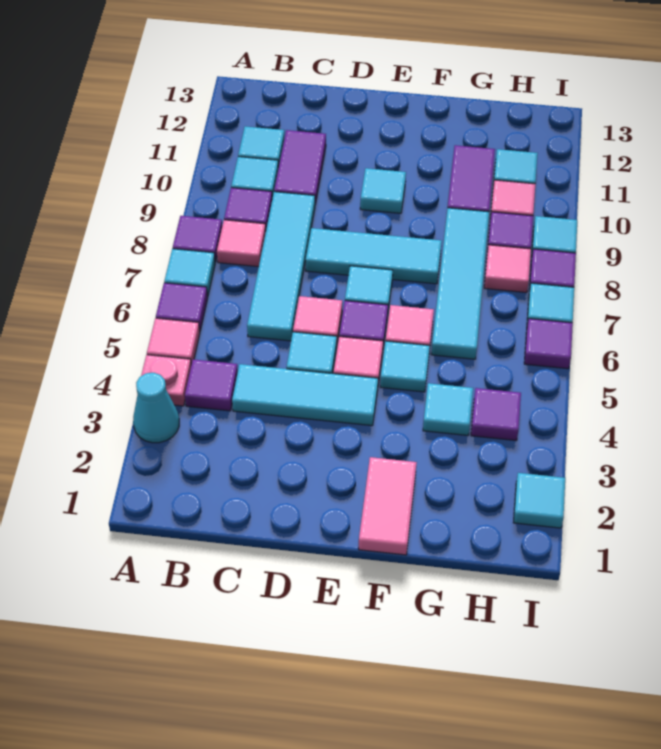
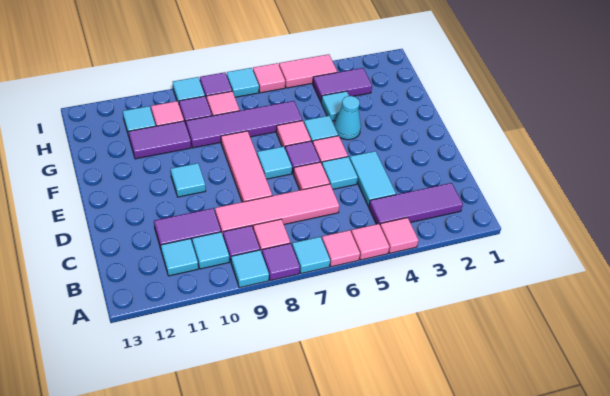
cyan cone A3 level 1 -> cyan cone F4 level 1
pink plate A4 level 1 -> pink tile A4 level 1
purple tile A6 level 1 -> pink tile A6 level 1
purple tile B4 level 1 -> purple tile B2:B4 level 1
cyan tile C4:E4 level 1 -> cyan tile C4:D4 level 1
cyan tile C6:C9 level 1 -> pink tile C6:C9 level 1
cyan tile D8:F8 level 1 -> pink tile D8:F8 level 1
pink tile F1:F2 level 1 -> pink tile I4:I5 level 1
cyan tile G6:G9 level 1 -> purple tile G6:G9 level 1
purple tile H4 level 1 -> purple tile H3:H4 level 1
cyan tile I2 level 1 -> cyan tile A9 level 1
purple tile I6 level 1 -> pink tile I6 level 1

